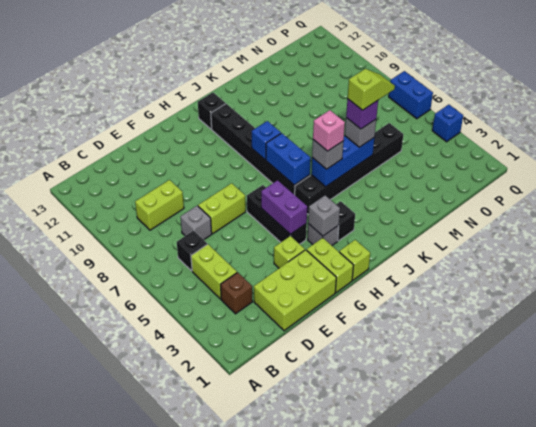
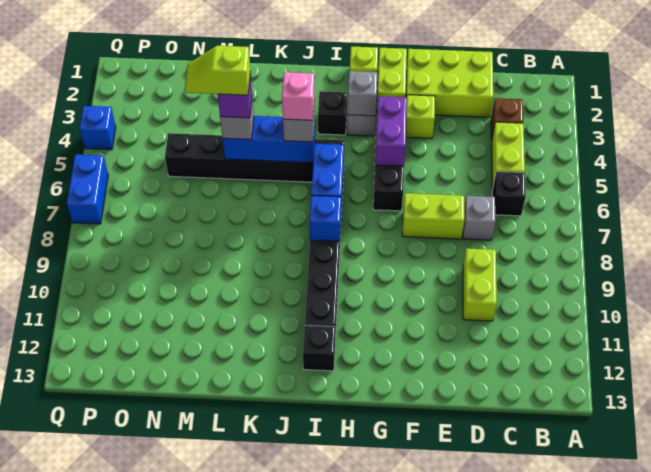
lime brick C9:D9 level 1 -> lime brick D9:D10 level 1

